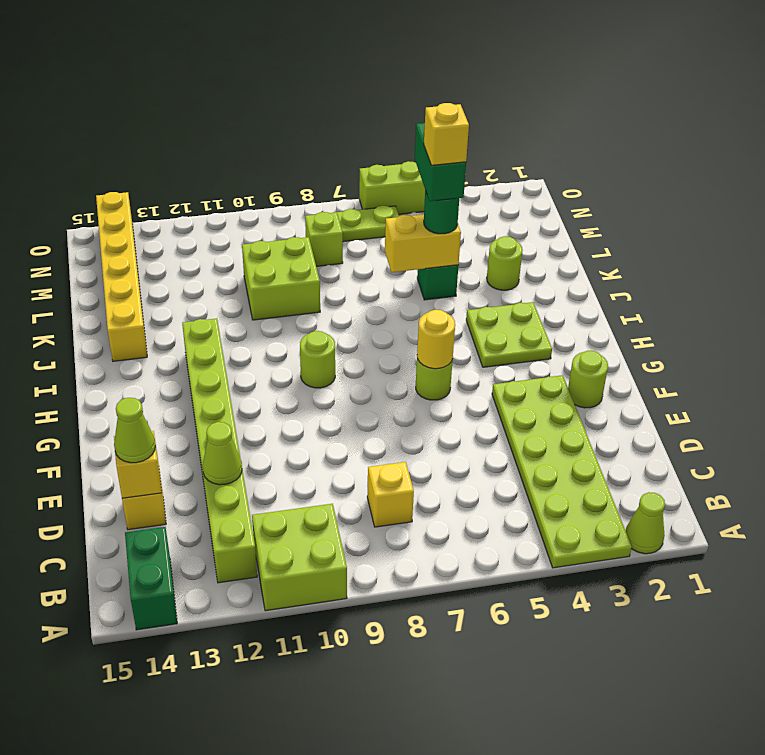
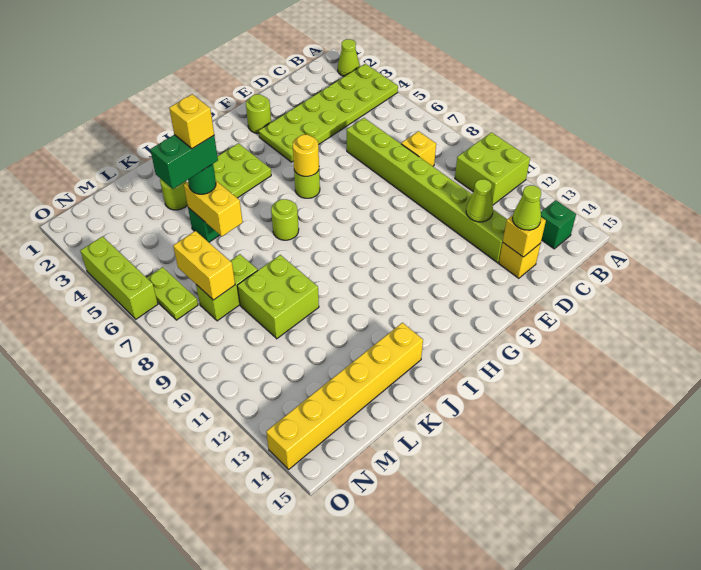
green brick A14:B14 level 1 -> green brick B14 level 1
lime brick B12:I12 level 1 -> lime brick D6:D13 level 1
lime round brick H9 level 1 -> lime round brick I7 level 1
none -> yellow brick M7:M8 level 2
lime brick M8 level 1 -> lime brick L8:M8 level 1

